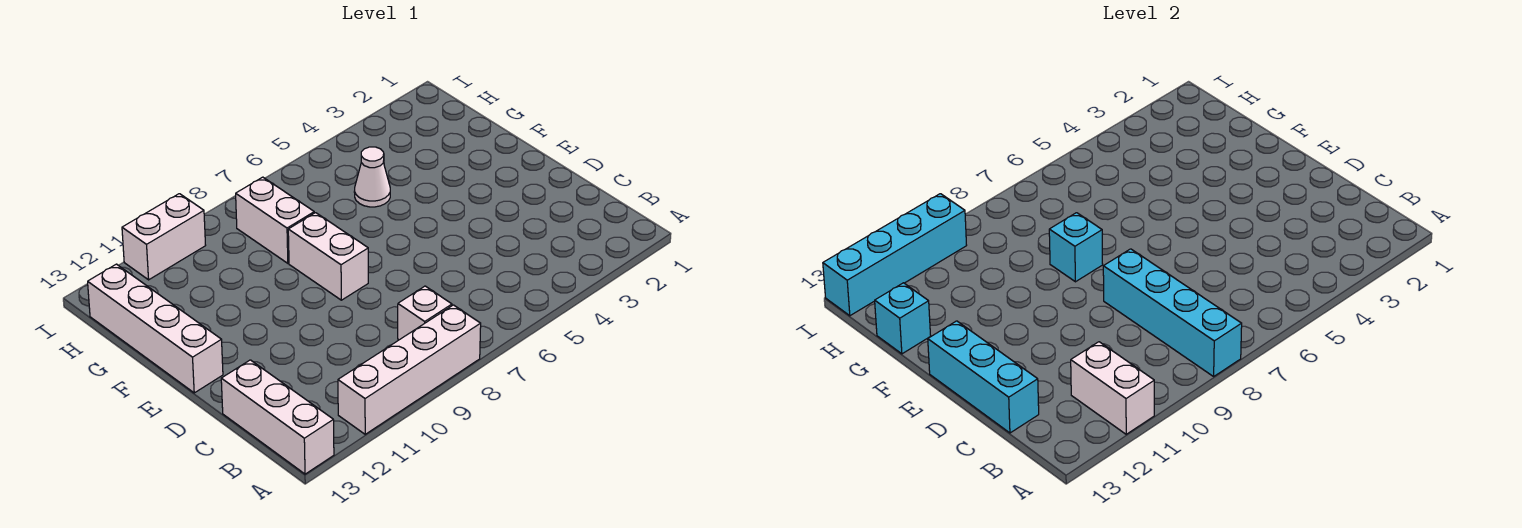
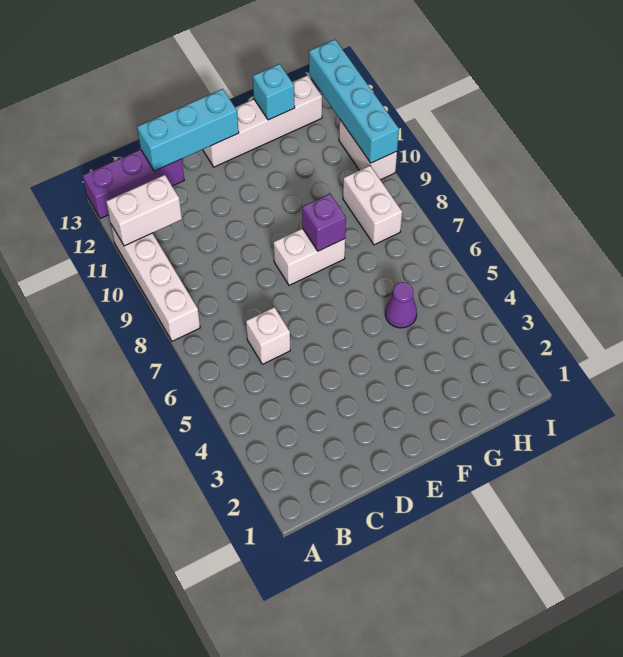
cyan brick A8:D8 level 2 -> none
white brick A13:C13 level 1 -> purple brick A13:C13 level 1
white brick B8 level 1 -> white brick C6 level 1
cyan brick F8 level 2 -> purple brick F8 level 2
white cone G5 level 1 -> purple cone G5 level 1
white brick G8:H8 level 1 -> white brick H8:H9 level 1

